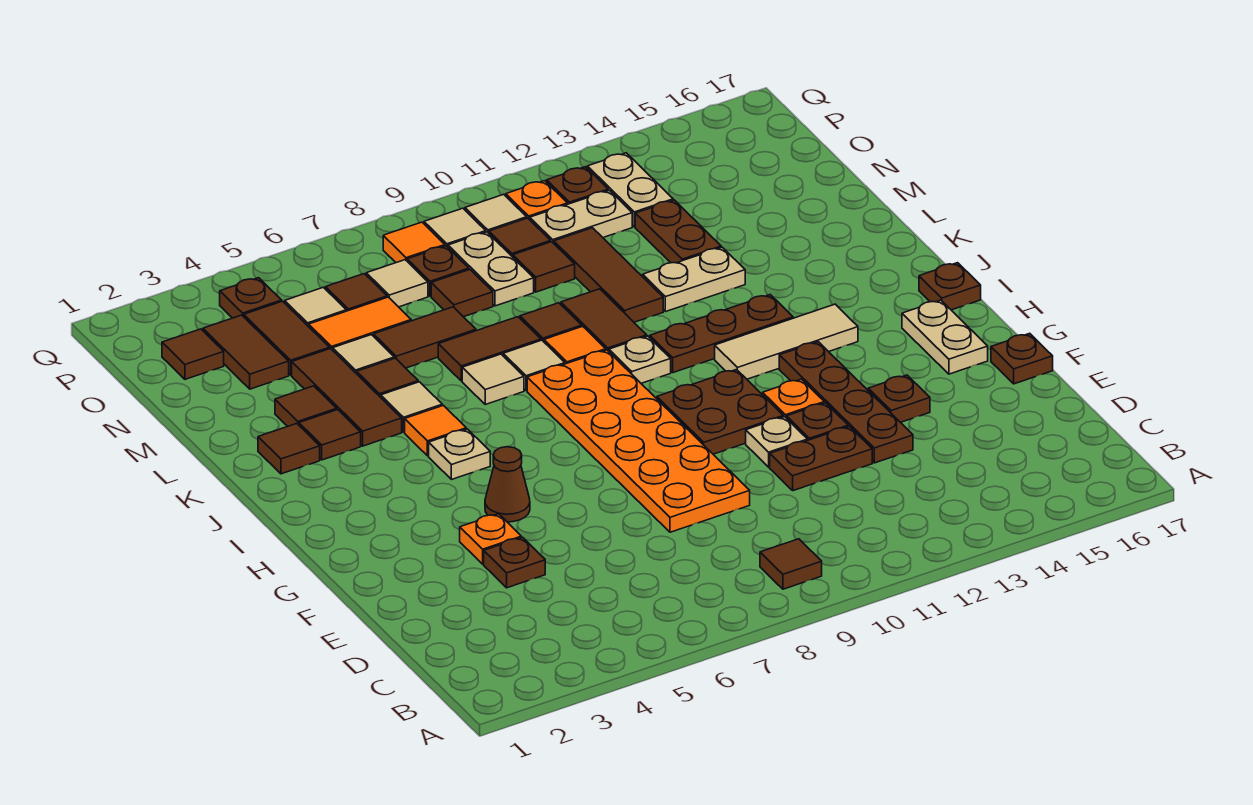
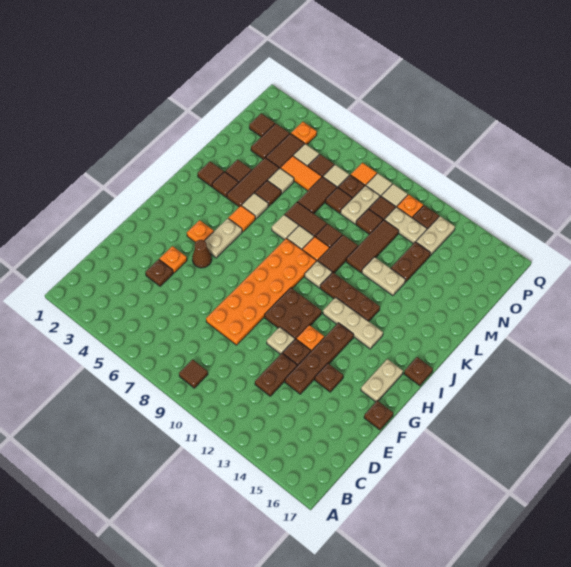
brown plate E11:E12 level 1 -> brown plate D12:E12 level 1
none -> orange plate H4 level 1
tan plate I5 level 1 -> tan plate H5:I5 level 1
tan tile I12:I14 level 1 -> tan plate I12:I14 level 1
brown tile M6:M7 level 1 -> brown tile M7:N7 level 1
brown plate P4 level 1 -> orange plate P4 level 1

